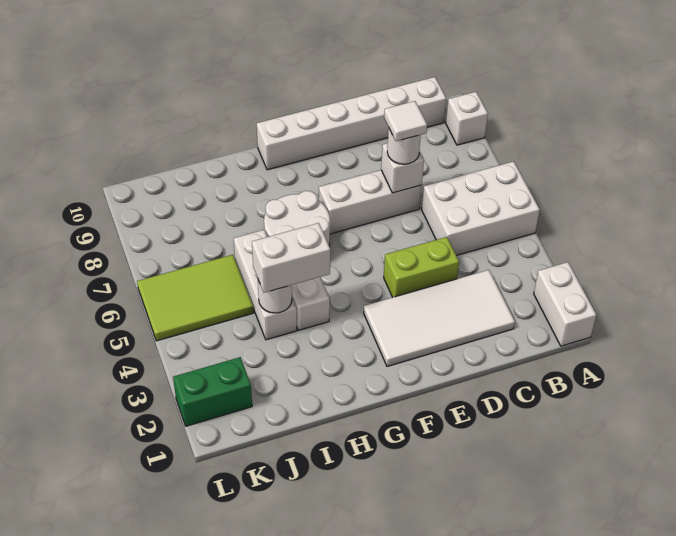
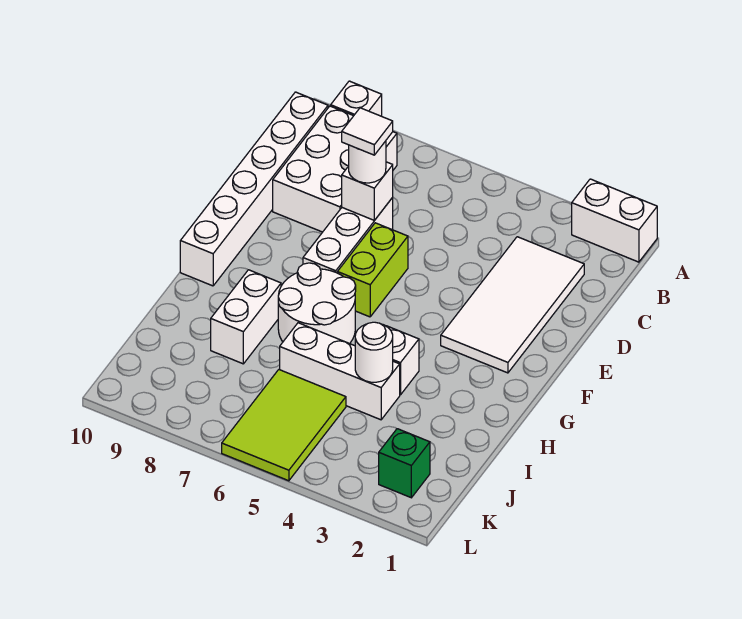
white brick A5:C6 level 1 -> white brick B8:D9 level 1
lime brick D4:E4 level 1 -> lime brick E6:F6 level 1
white brick H4:I4 level 3 -> white brick H8:I8 level 1
green brick K2:L2 level 1 -> green brick K2 level 1

